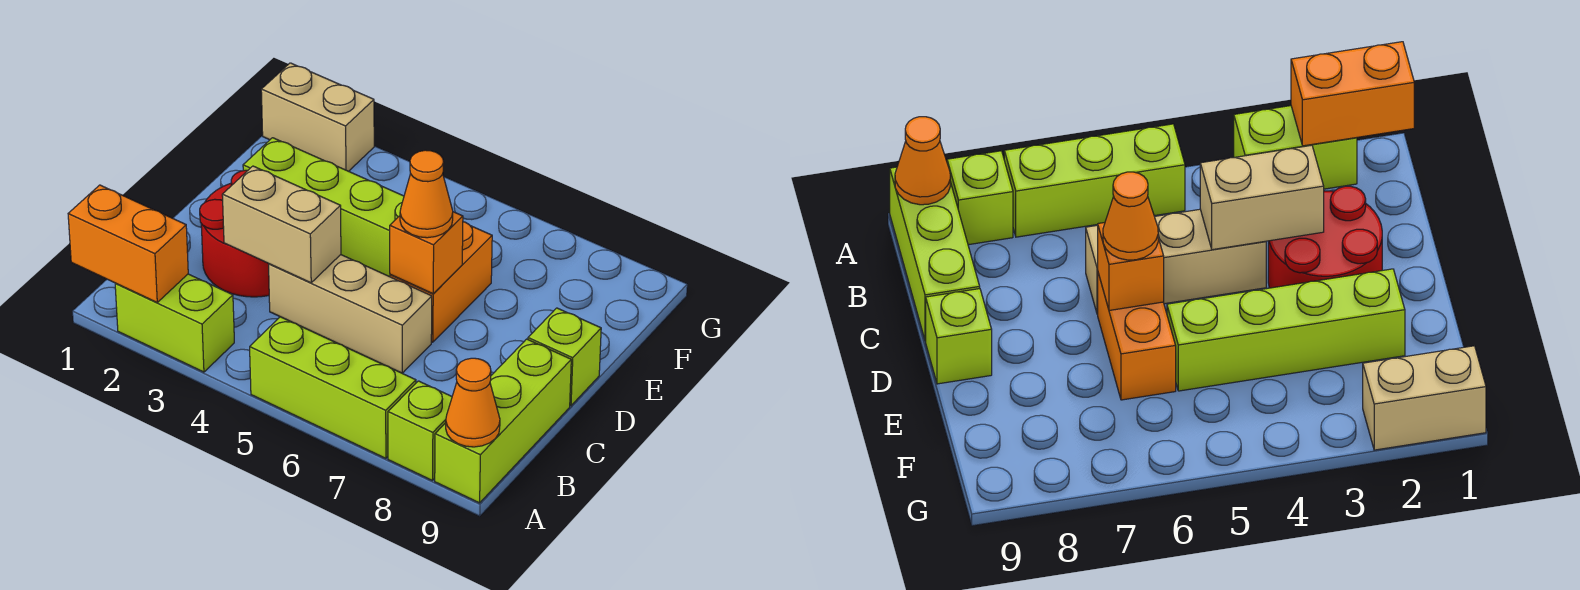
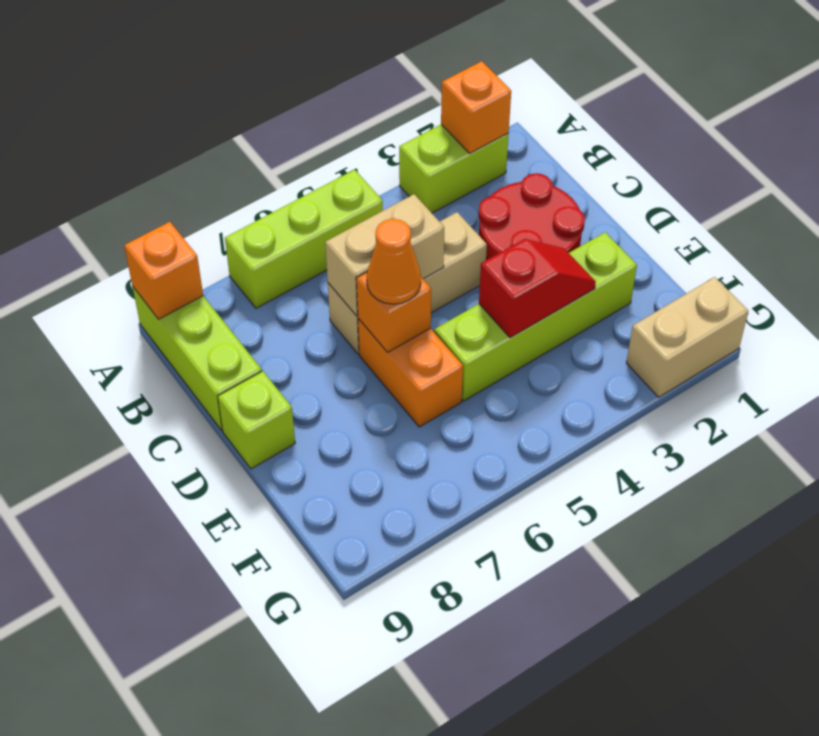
orange brick A1:A2 level 2 -> orange brick A2 level 2
lime brick A8 level 1 -> none
orange cone A9 level 2 -> orange brick A9 level 2
tan brick C3:C4 level 2 -> tan brick C5:C6 level 2
none -> red slope E3:E4 level 2 top 4

